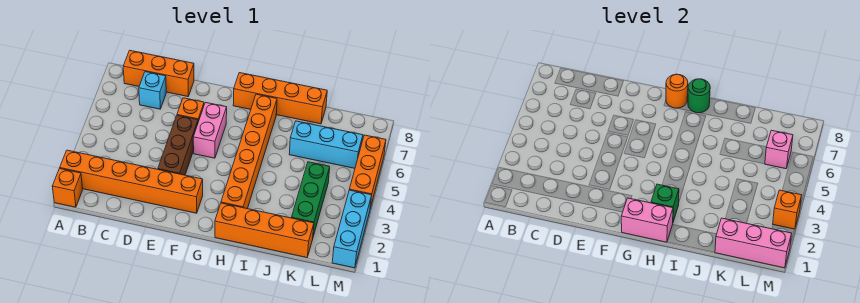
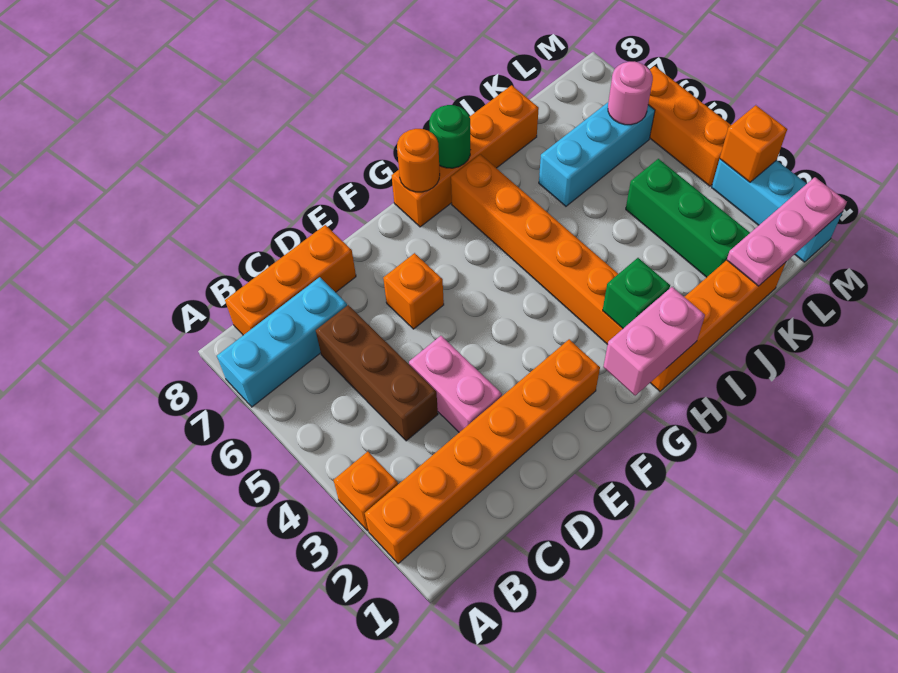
orange brick A1 level 1 -> orange brick A3 level 1
cyan brick C7 level 1 -> cyan brick A7:C7 level 1
brown brick E3:E5 level 1 -> brown brick C4:C6 level 1
pink brick F5:F6 level 1 -> pink brick D3:D4 level 1
pink brick K1:M1 level 2 -> pink plate K1:M1 level 2
pink brick L6 level 2 -> pink round brick L6 level 2

